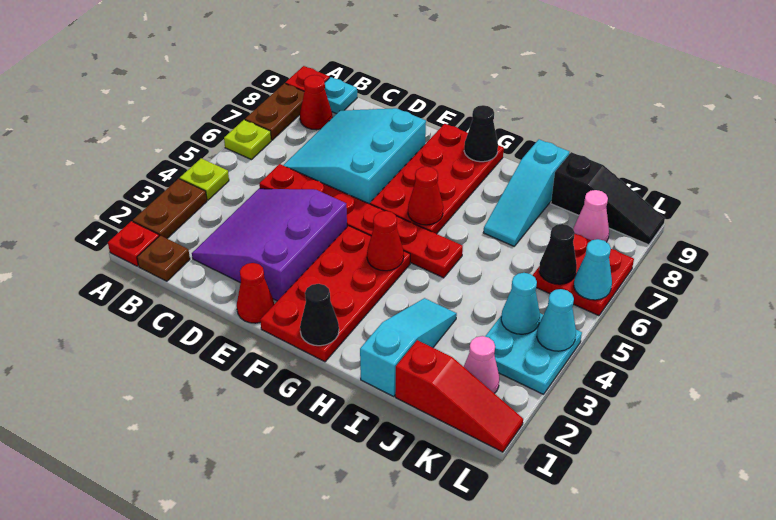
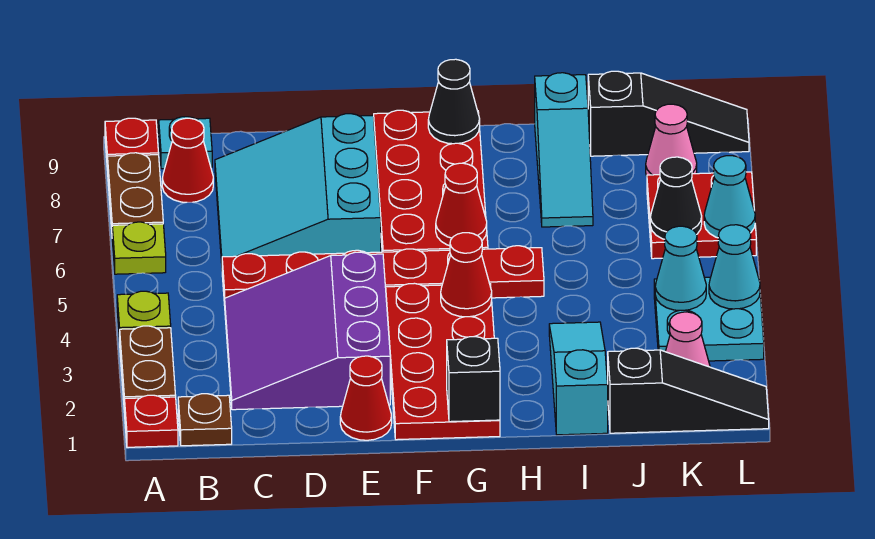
black cone G1 level 2 -> black brick G1 level 2
red slope J1:L1 level 1 top J -> black slope J1:L1 level 1 top J

